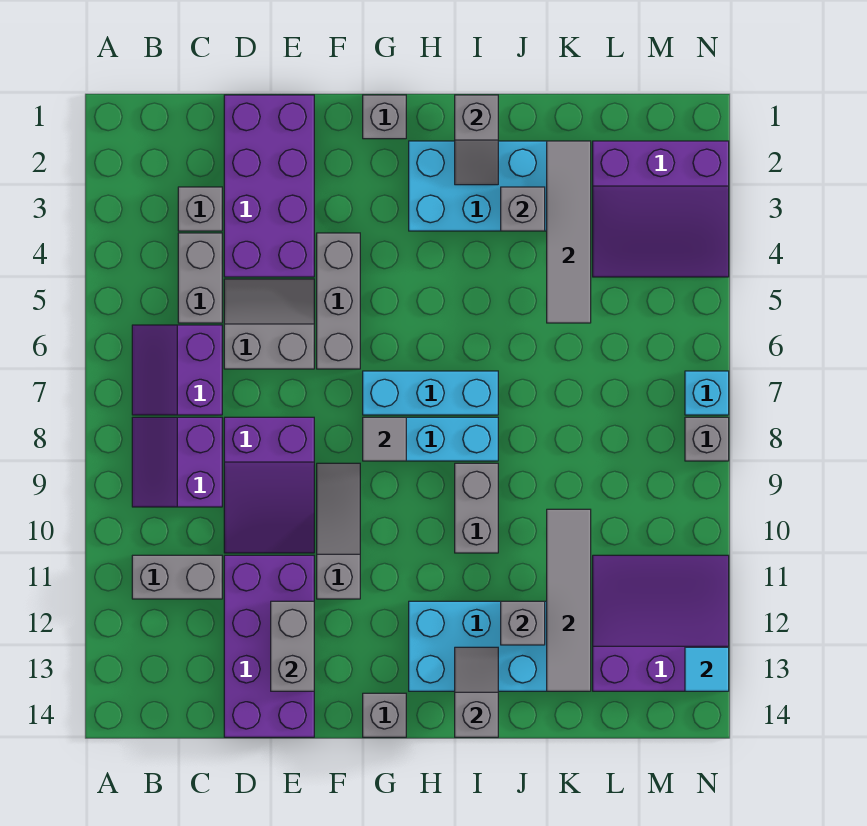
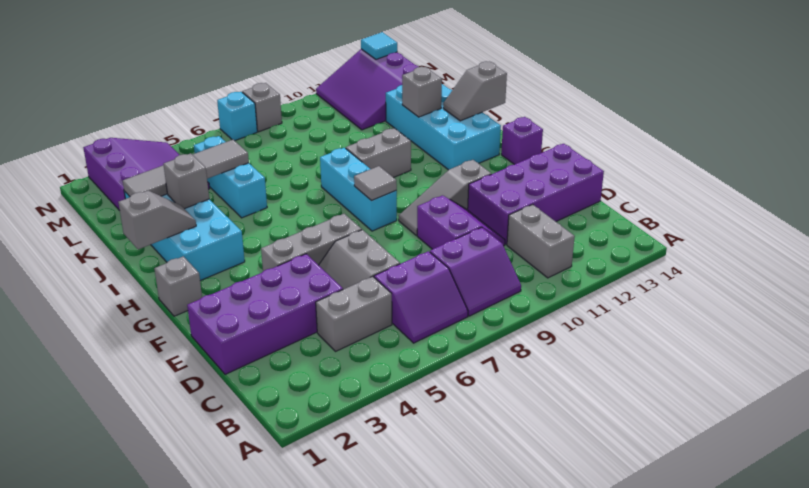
grey brick C3 level 1 -> none
purple slope D8:E10 level 1 top 8 -> purple slope D9:E10 level 1 top 9
grey brick E12:E13 level 2 -> none
cyan brick G7:I7 level 1 -> cyan brick J5:L5 level 1
grey brick G14 level 1 -> purple brick G14 level 1
grey tile K10:K13 level 2 -> none

